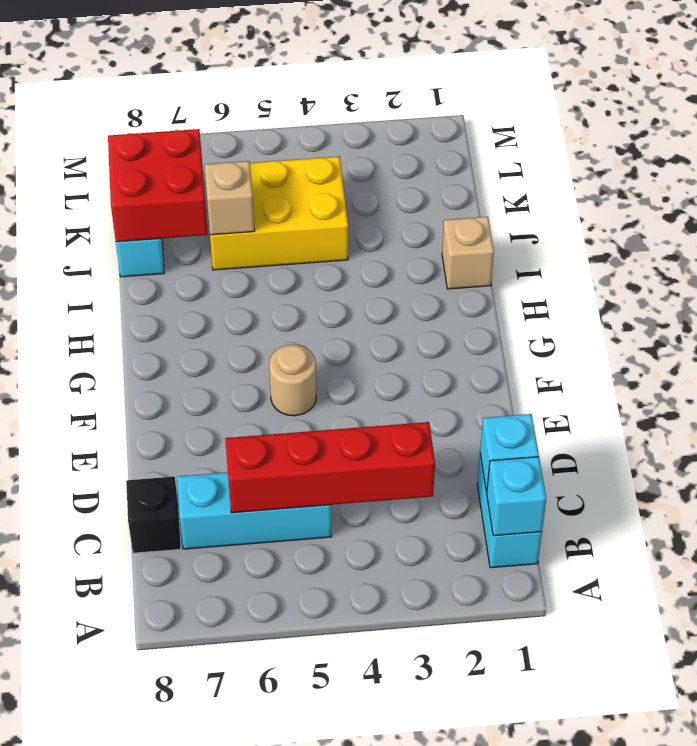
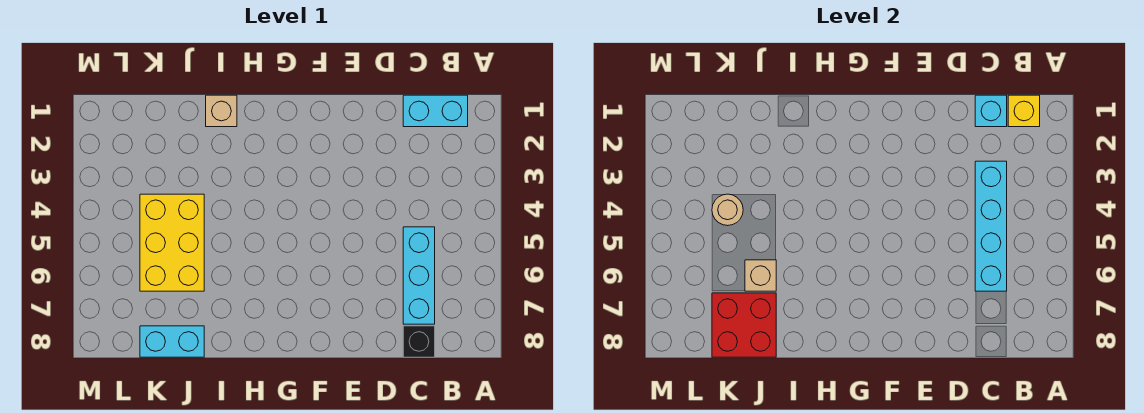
cyan brick B1 level 2 -> yellow brick B1 level 2
red brick C3:C6 level 2 -> cyan brick C3:C6 level 2
tan round brick F5 level 1 -> tan round brick K4 level 2

